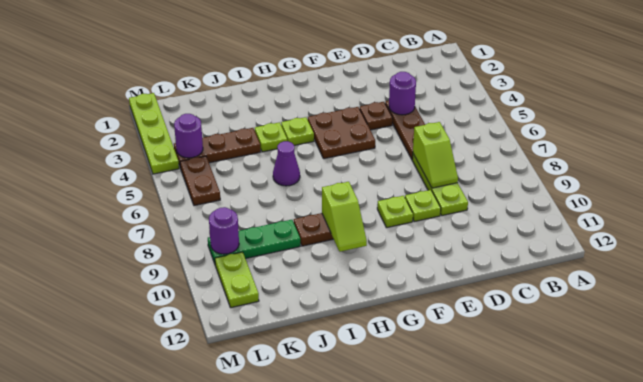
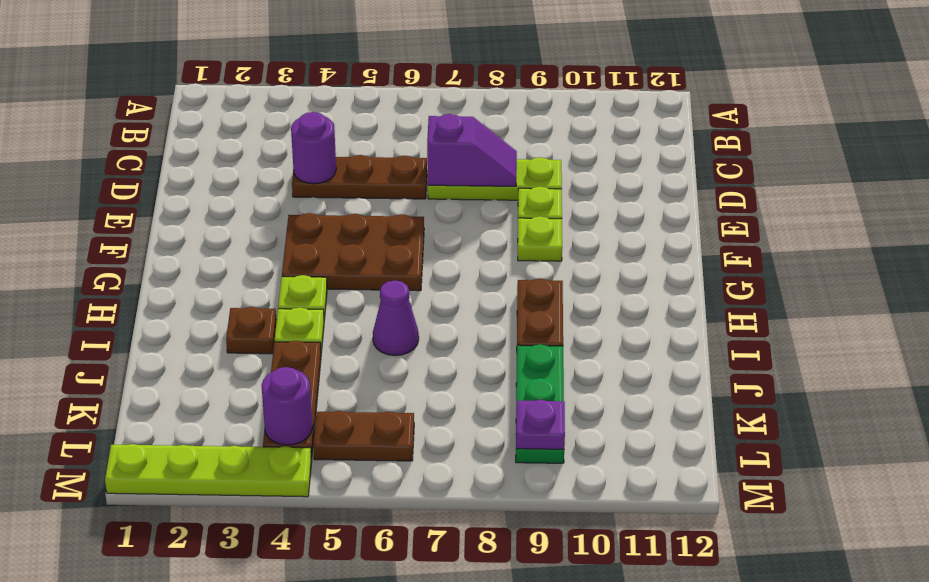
lime slope D7:D8 level 2 top 7 -> purple slope D7:D8 level 2 top 7
brown plate E4 level 1 -> brown plate I3 level 1
brown plate F4:G5 level 1 -> brown plate F4:G6 level 1
lime slope H9:H10 level 2 top 9 -> none
purple round brick L9 level 2 -> purple plate L9 level 2
lime plate L10:L11 level 1 -> none

